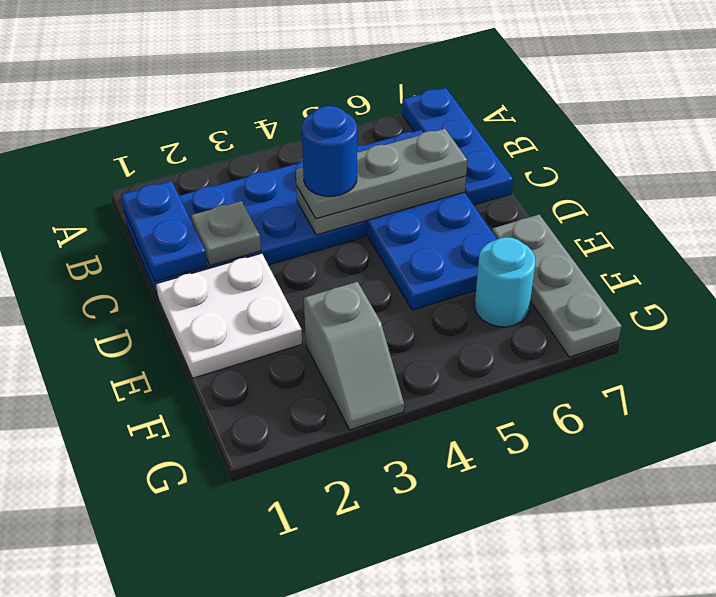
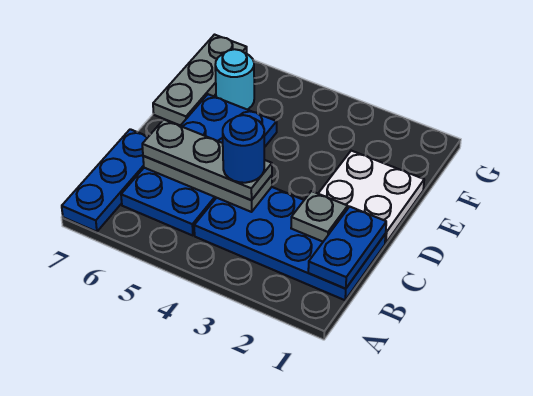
grey slope F3:G3 level 1 top F -> none

